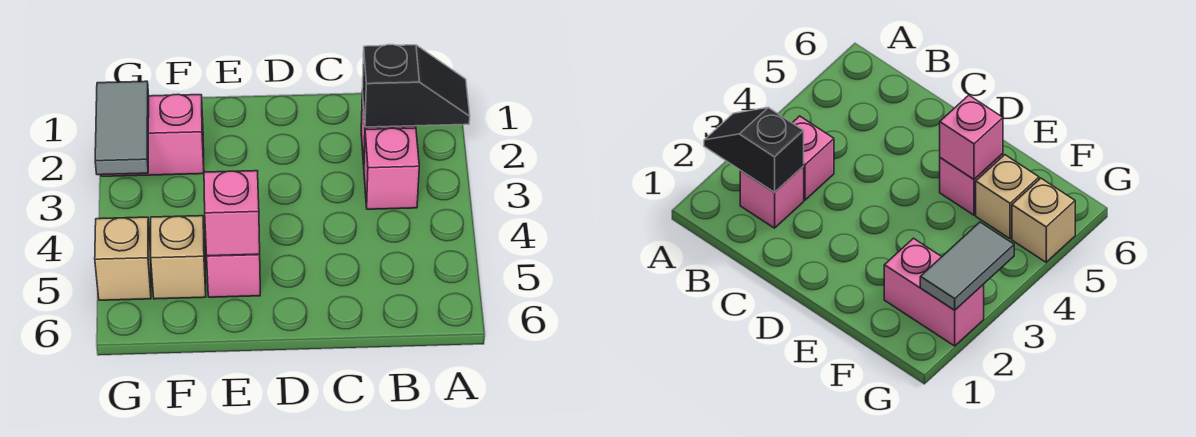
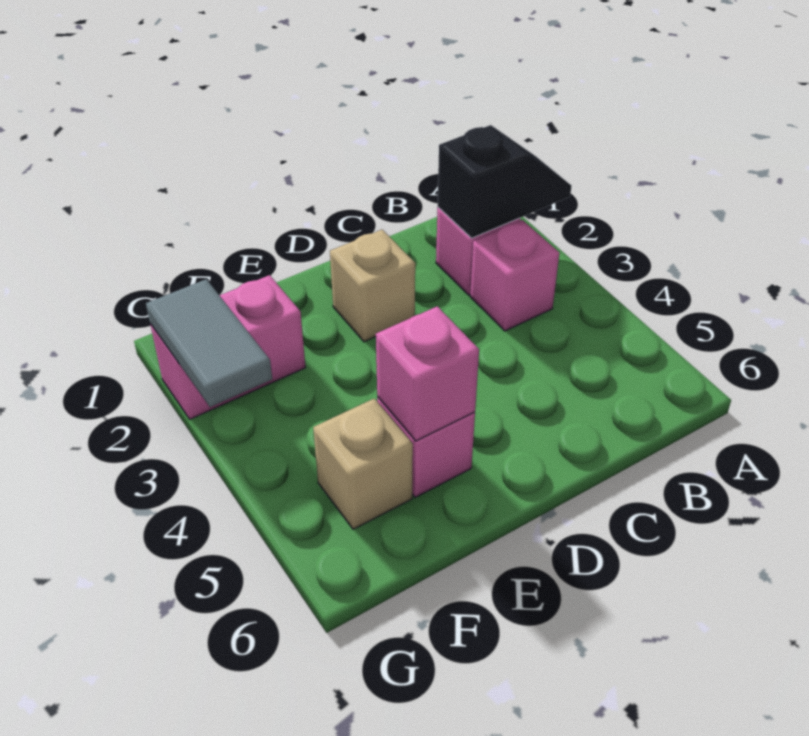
tan brick G5 level 1 -> tan brick D2 level 1

